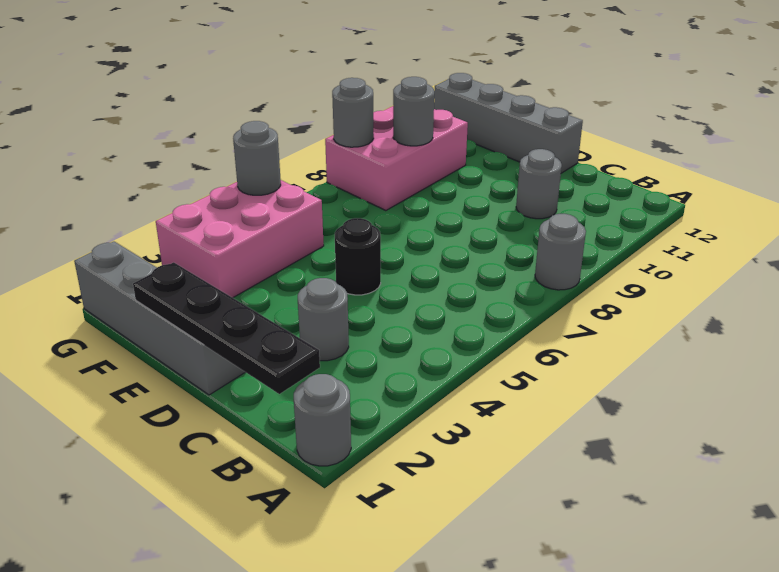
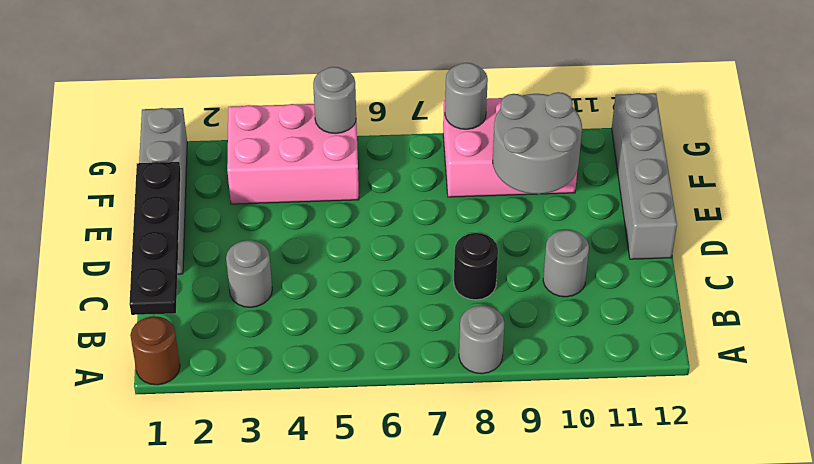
grey round brick A1 level 1 -> brown round brick A1 level 1
black round brick D5 level 1 -> black round brick C8 level 1
grey round brick F9 level 2 -> grey round brick E9:F10 level 2

